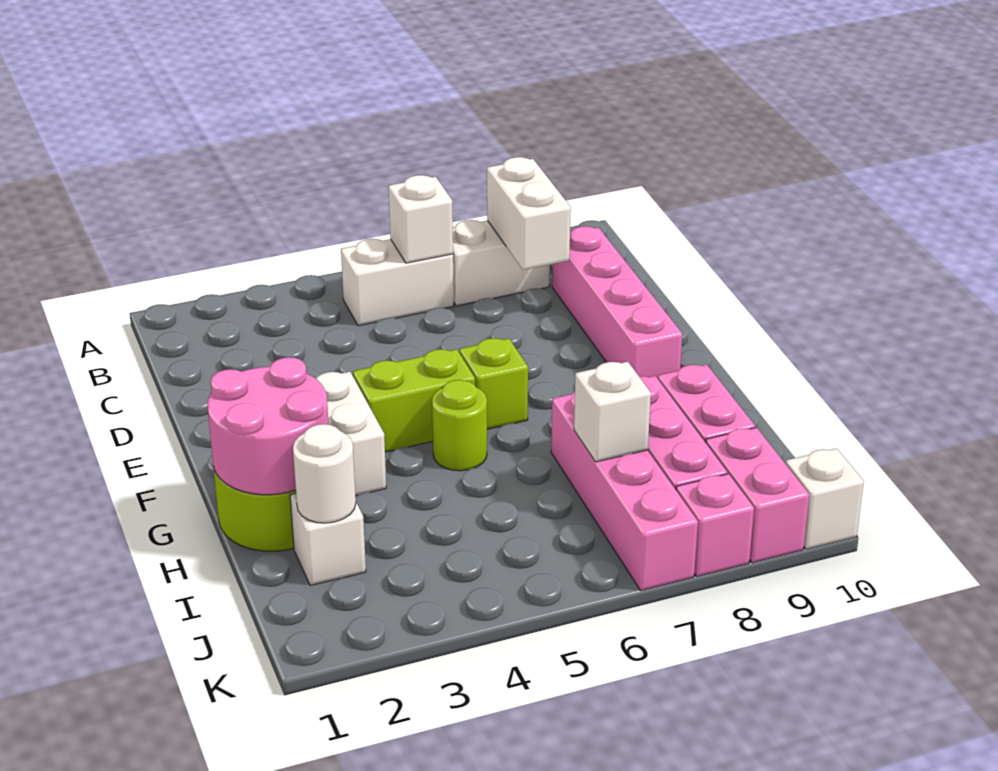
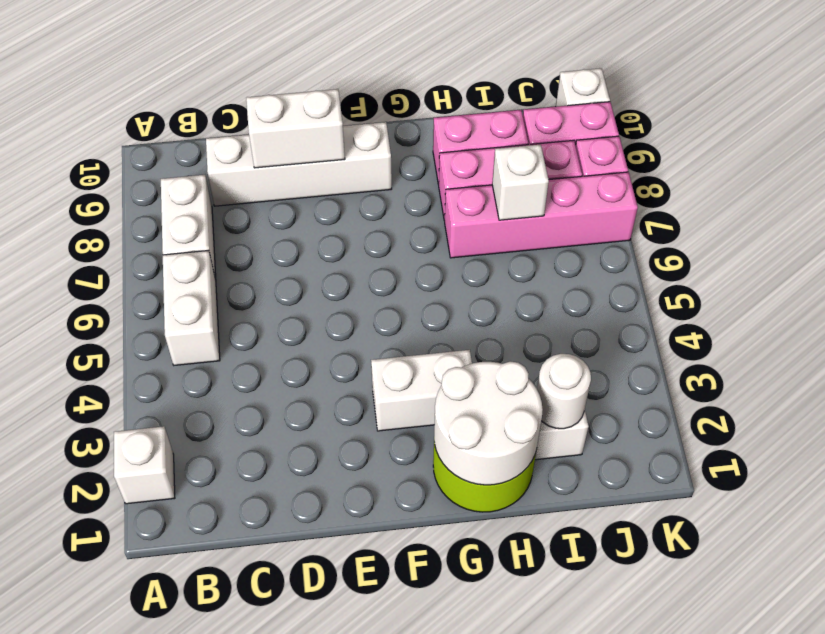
white brick B6 level 2 -> white brick A2 level 1
white brick B8:C8 level 2 -> white brick D9:E9 level 2
pink brick C9:F9 level 1 -> white brick C9:F9 level 1
lime brick F4:F5 level 1 -> none
lime brick F6 level 1 -> none
pink round brick G1:H2 level 2 -> white round brick G1:H2 level 2
lime round brick G5 level 1 -> none

